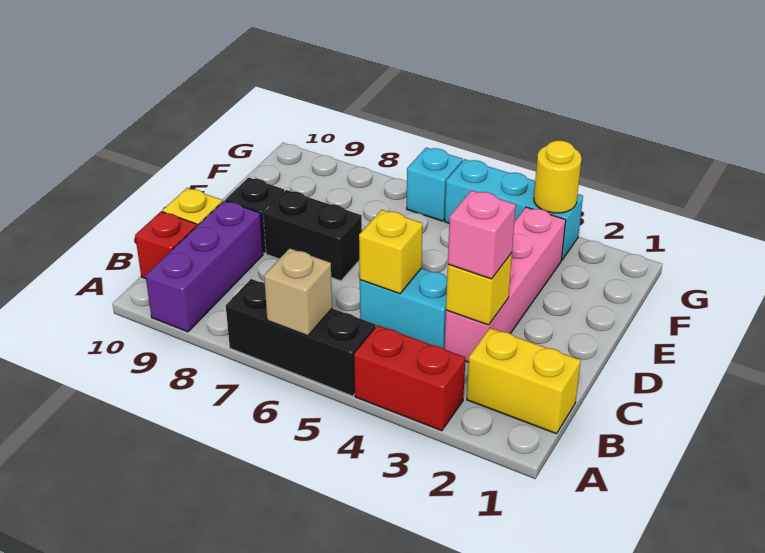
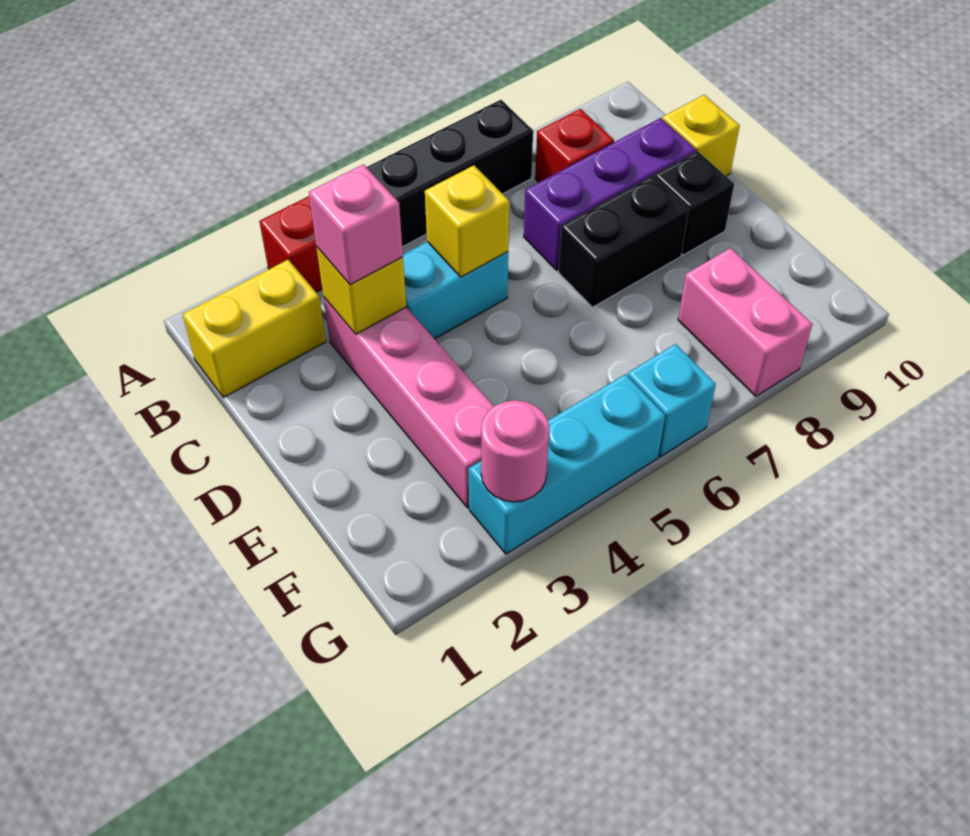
tan brick A6 level 2 -> none
purple brick A9:C9 level 1 -> purple brick C7:C9 level 1
red brick B10 level 1 -> red brick B8 level 1
none -> pink brick F8:G8 level 1
yellow round brick G3 level 2 -> pink round brick G3 level 2

